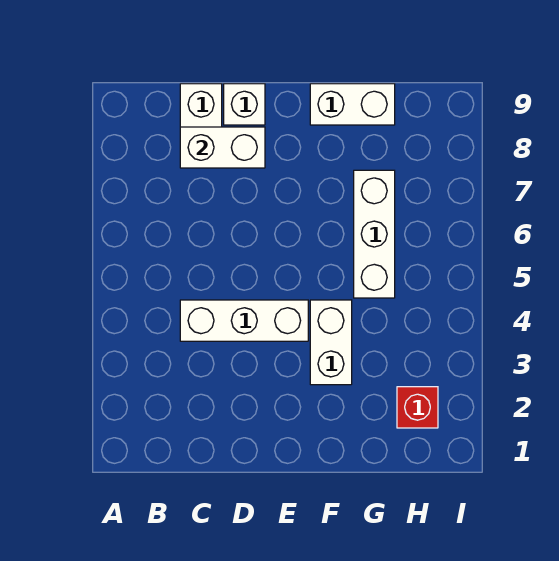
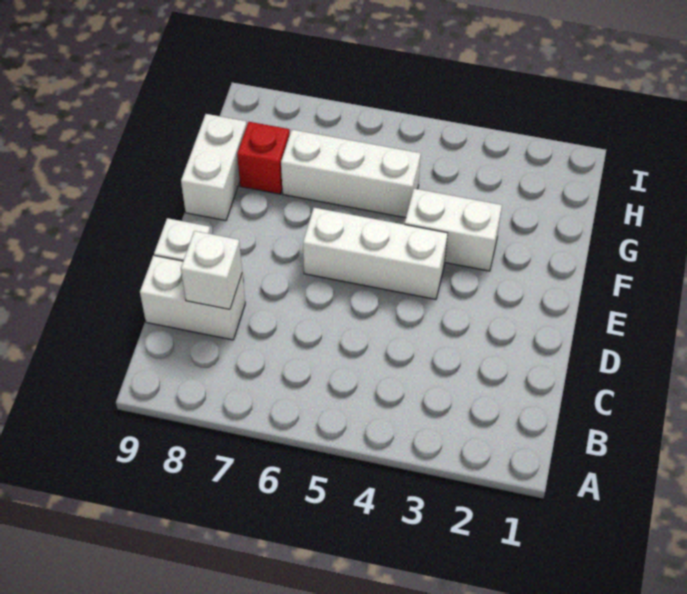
white brick C4:E4 level 1 -> white brick E4:E6 level 1
white brick C8:D8 level 2 -> white brick C8 level 2
red brick H2 level 1 -> red brick G8 level 1

